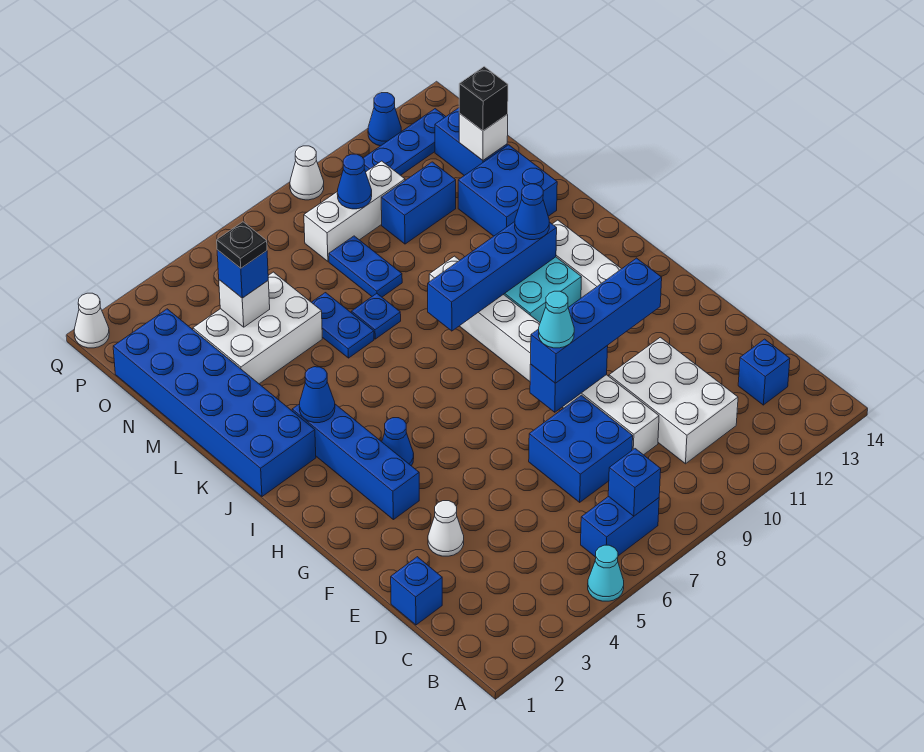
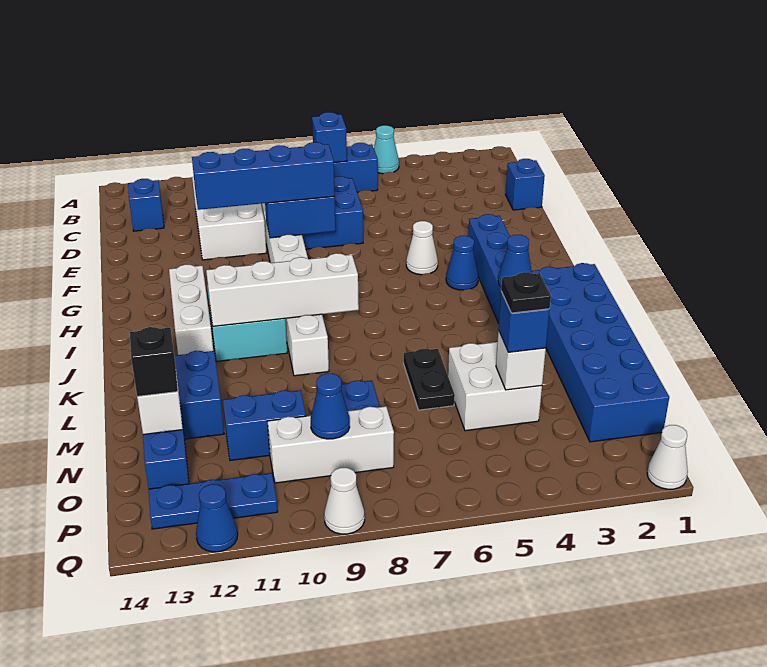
white cone E3 level 1 -> white cone G5 level 1
cyan cone F8 level 4 -> none
blue brick J8:J11 level 2 -> white brick J8:J11 level 2
blue cone J11 level 3 -> none
blue plate L6:M6 level 1 -> black plate L6:M6 level 1
blue plate L7 level 1 -> none
white brick M3:N5 level 1 -> white brick M4:N5 level 1

